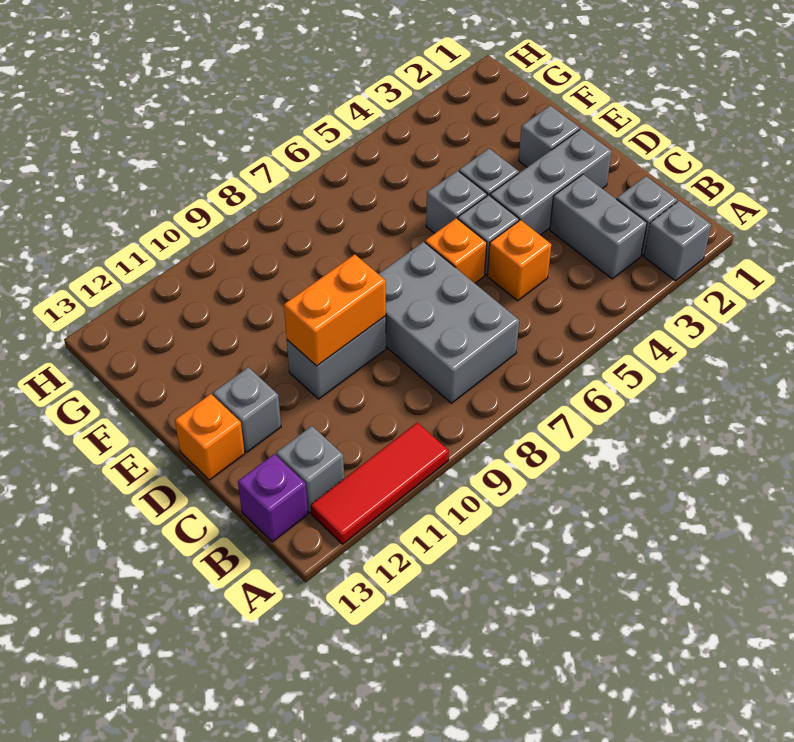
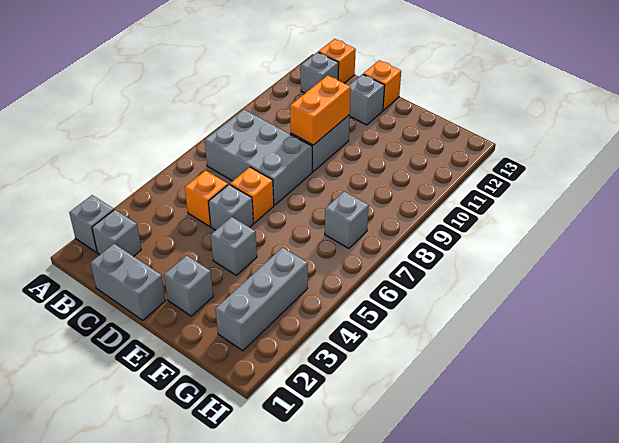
red tile A10:A12 level 1 -> none
grey brick B3:C3 level 1 -> grey brick C1:D1 level 1
purple brick B13 level 1 -> orange brick B13 level 1
grey brick D2:D4 level 1 -> grey brick G2:G4 level 1
grey brick E5 level 1 -> grey brick G7 level 1

